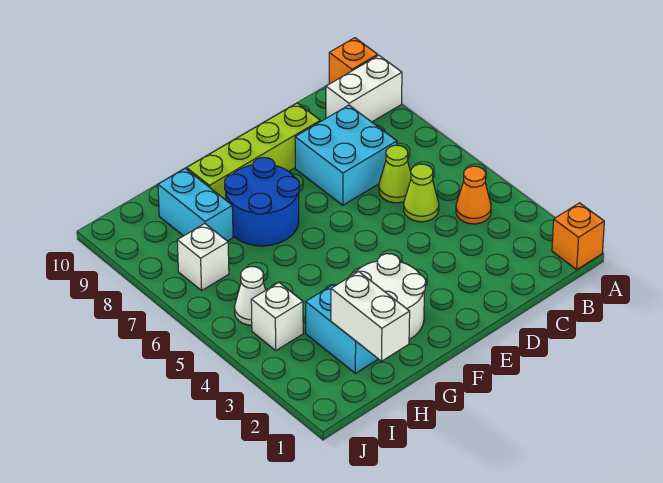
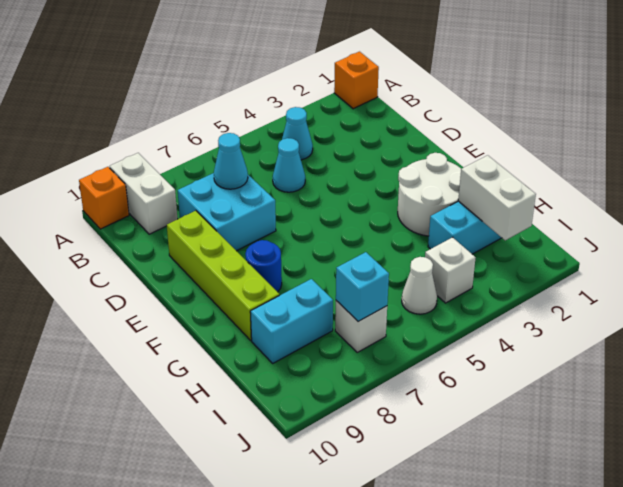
orange cone B4 level 1 -> cyan cone B4 level 1
lime cone C5 level 1 -> cyan cone C5 level 1
lime cone C6 level 1 -> none
none -> cyan cone C7 level 2
blue round brick F7:G8 level 1 -> blue round brick F8 level 1
white brick H1:H2 level 2 -> white brick H2:I2 level 2
none -> cyan brick I7 level 2

